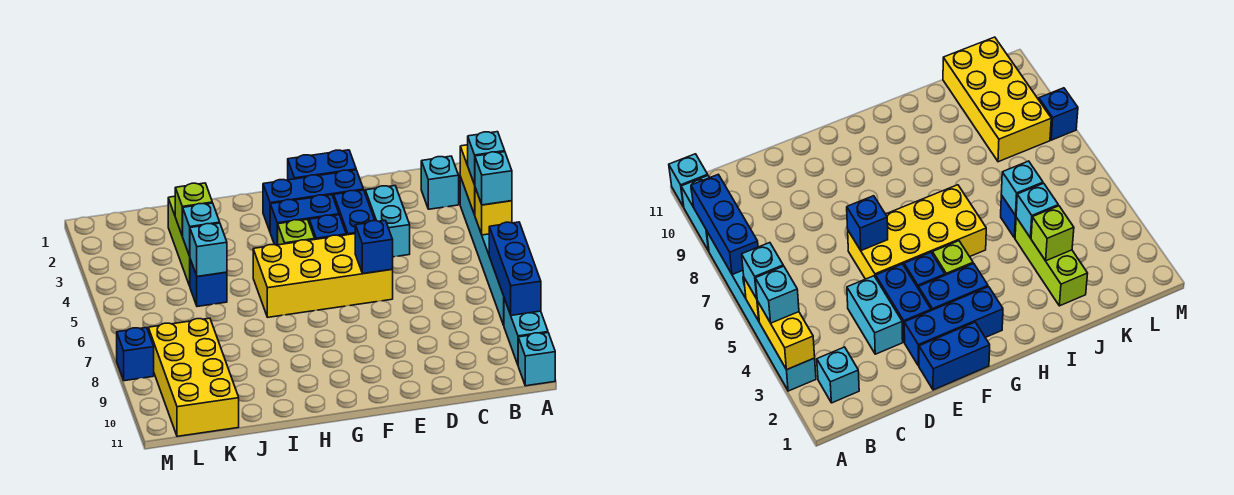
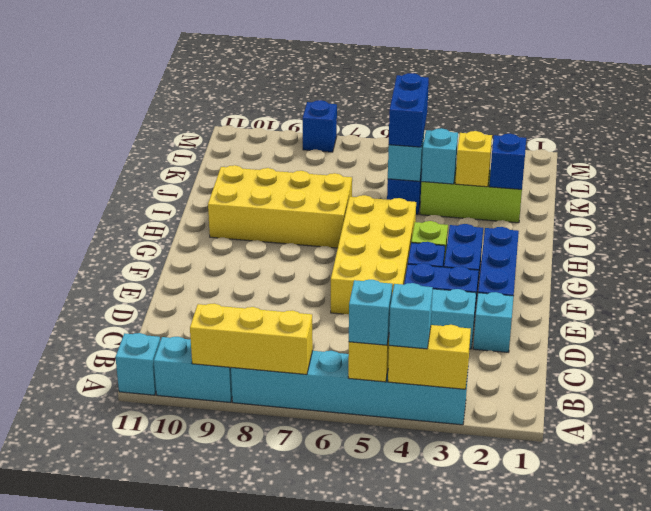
blue brick A7:A9 level 2 -> yellow brick A7:A9 level 2
cyan brick B2 level 1 -> cyan brick D2 level 1
blue brick E1:F1 level 1 -> blue brick J5:K5 level 3
blue brick E6 level 2 -> blue brick J2 level 2
lime brick J3 level 2 -> yellow brick J3 level 2
yellow brick K8:L11 level 1 -> yellow brick H7:I10 level 1

